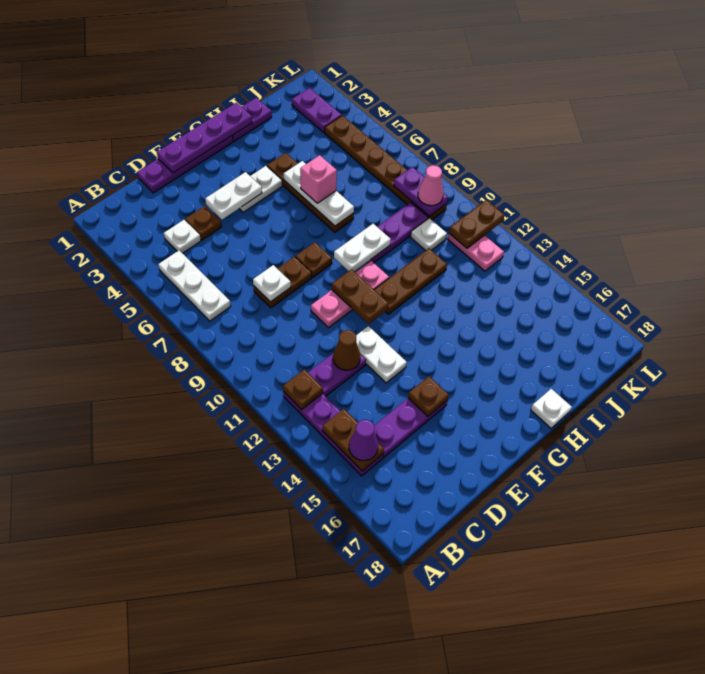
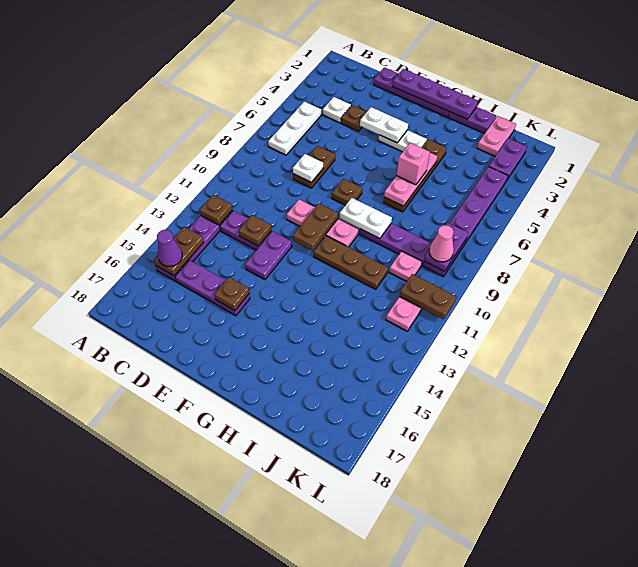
brown plate D8:E8 level 1 -> brown plate D7:D8 level 1
brown cone D12 level 2 -> brown plate D12 level 2
white plate E12:E13 level 1 -> purple plate E12:E13 level 1
white plate H5:H7 level 2 -> pink plate H5:H7 level 2
white plate H18 level 1 -> none
none -> pink plate J1:J2 level 1
white plate J10 level 1 -> pink plate J10 level 1
brown plate K4:K9 level 1 -> purple plate K4:K9 level 1

